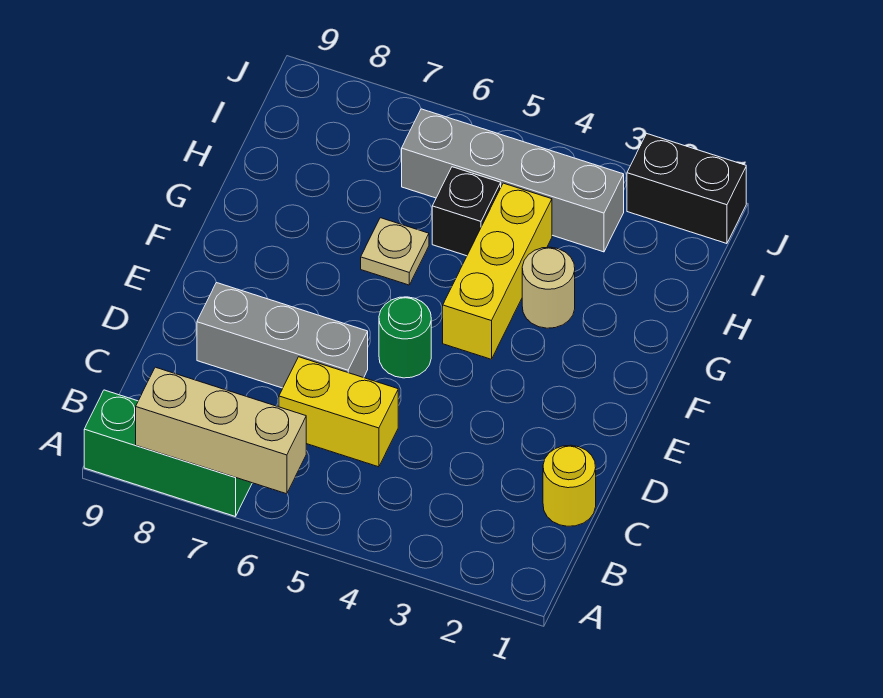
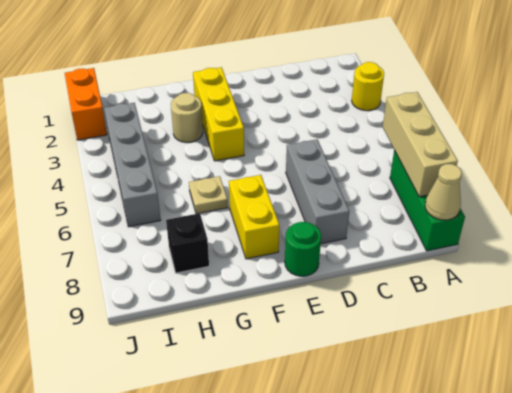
none -> tan cone A9 level 2
yellow round brick C1 level 1 -> yellow round brick A3 level 1
yellow brick C5:C6 level 1 -> yellow brick F7:F8 level 1
green round brick E5 level 1 -> green round brick E9 level 1
yellow brick F4:H4 level 1 -> yellow brick F2:F4 level 1
black brick H5 level 1 -> black brick H8 level 1
black brick J1:J2 level 1 -> orange brick J1:J2 level 1

